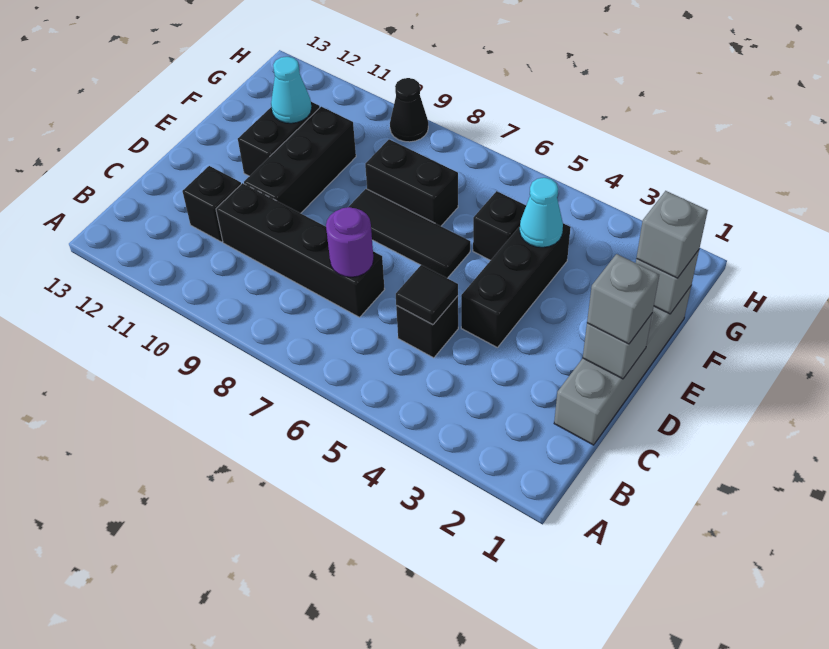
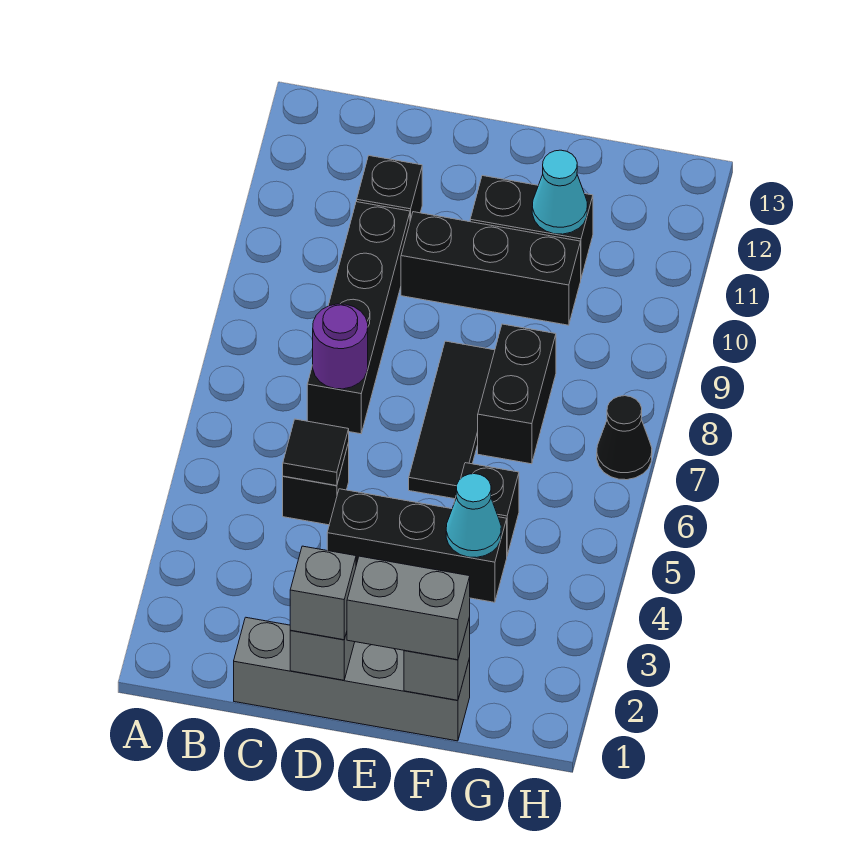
grey brick F1 level 3 -> grey brick E1:F1 level 3
black cone H9 level 1 -> black cone H7 level 1

